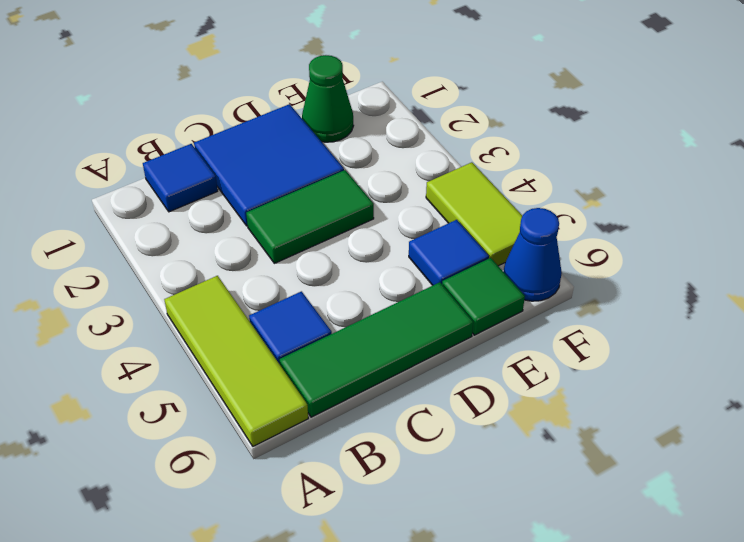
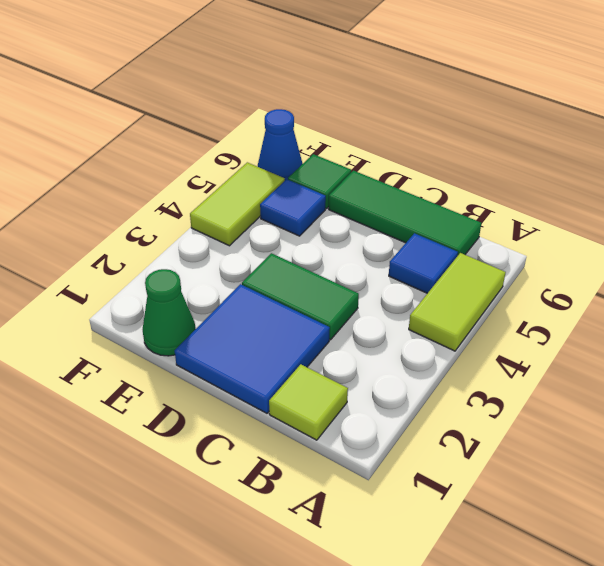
lime tile A4:A6 level 1 -> lime tile A4:A5 level 1
blue tile B1 level 1 -> lime tile B1 level 1

